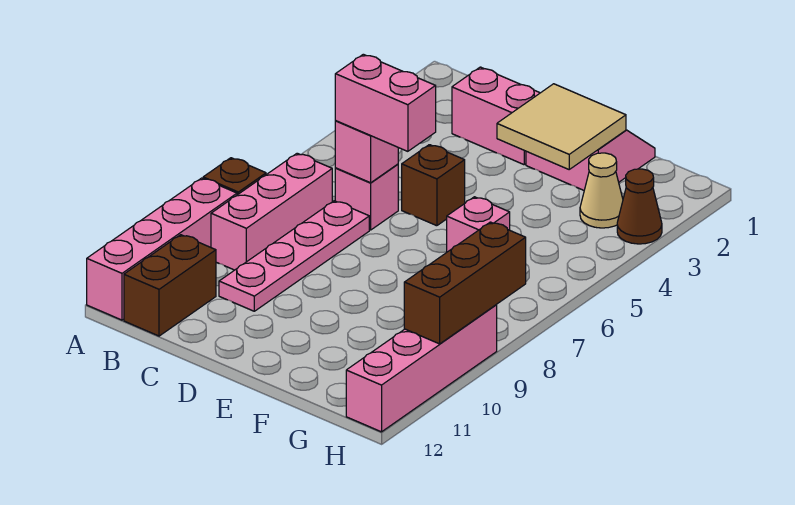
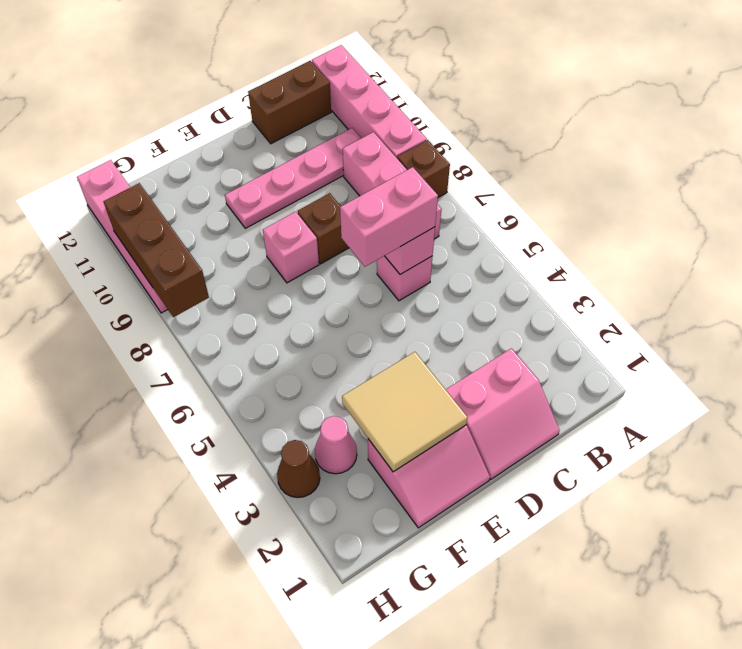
brown brick B11:B12 level 1 -> brown brick B12:C12 level 1
pink plate C7:C10 level 1 -> pink plate B10:E10 level 1
brown brick D5 level 1 -> brown brick D8 level 1
pink brick F6 level 1 -> pink brick E8 level 1
tan cone G3 level 1 -> pink cone G3 level 1

